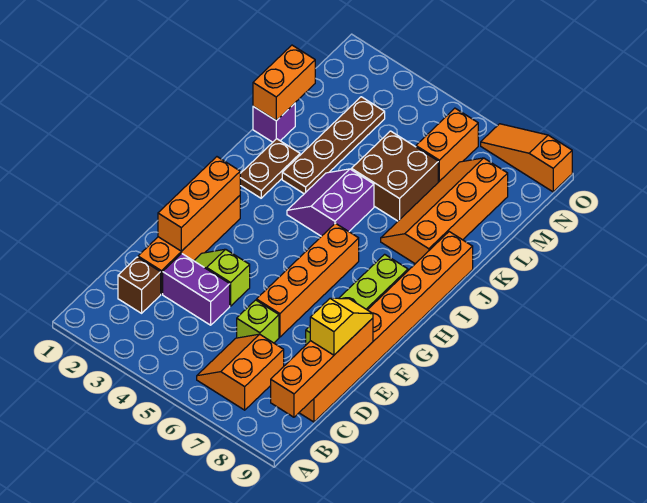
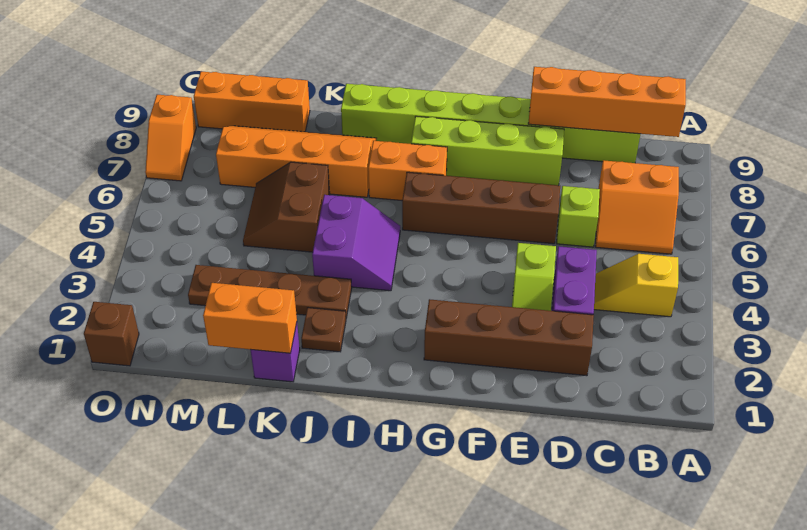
brown brick C2 level 1 -> brown brick O1 level 1
orange brick C9:J9 level 1 -> lime brick C9:J9 level 1
orange brick D2:G2 level 1 -> brown brick D2:G2 level 1
yellow slope D9:E9 level 3 top D -> yellow slope B4:C4 level 1 top B
orange brick E2:G2 level 2 -> orange brick L9:N9 level 1
orange brick E6:H6 level 1 -> brown brick E6:H6 level 1
brown plate I2:J2 level 1 -> brown plate J2 level 1
purple slope I4:J5 level 1 top 5 -> purple slope I4:J5 level 1 top J
orange slope J7:M8 level 1 top 8 -> orange slope J7:M8 level 1 top 7
brown brick K5:L6 level 1 -> brown slope K5:L6 level 1 top K
orange brick M6:N6 level 1 -> orange brick H7:I7 level 1
orange slope O7:O9 level 1 top 9 -> orange slope O7:O8 level 1 top 8

